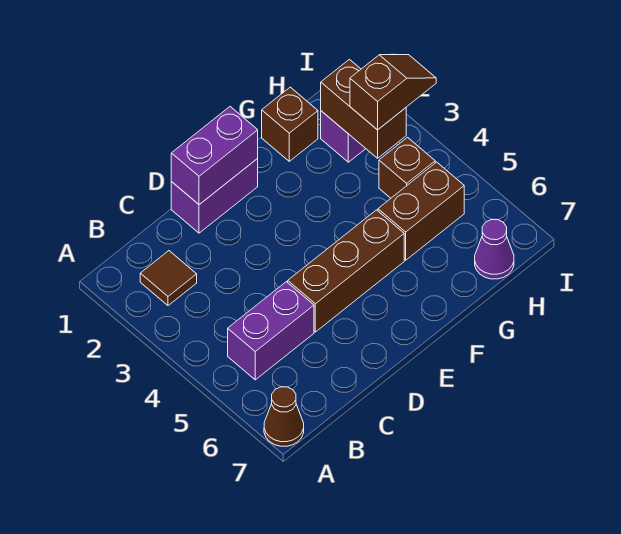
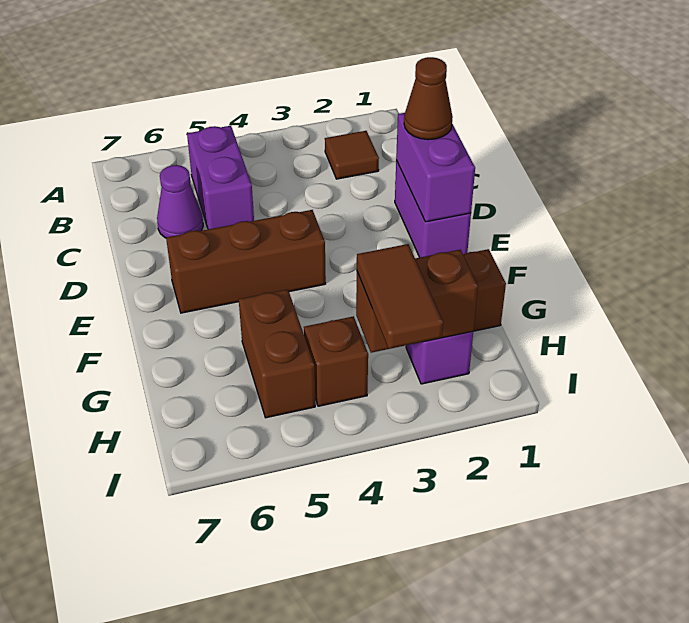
brown cone A7 level 1 -> brown cone D1 level 3
brown brick D5:F5 level 1 -> brown brick E4:E6 level 1
brown slope H3:I3 level 3 top H -> brown tile H3:I3 level 3
purple cone H7 level 1 -> purple cone C6 level 1

